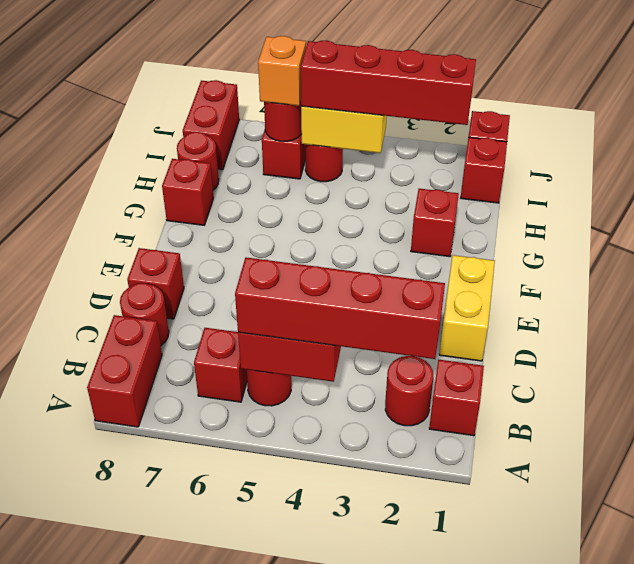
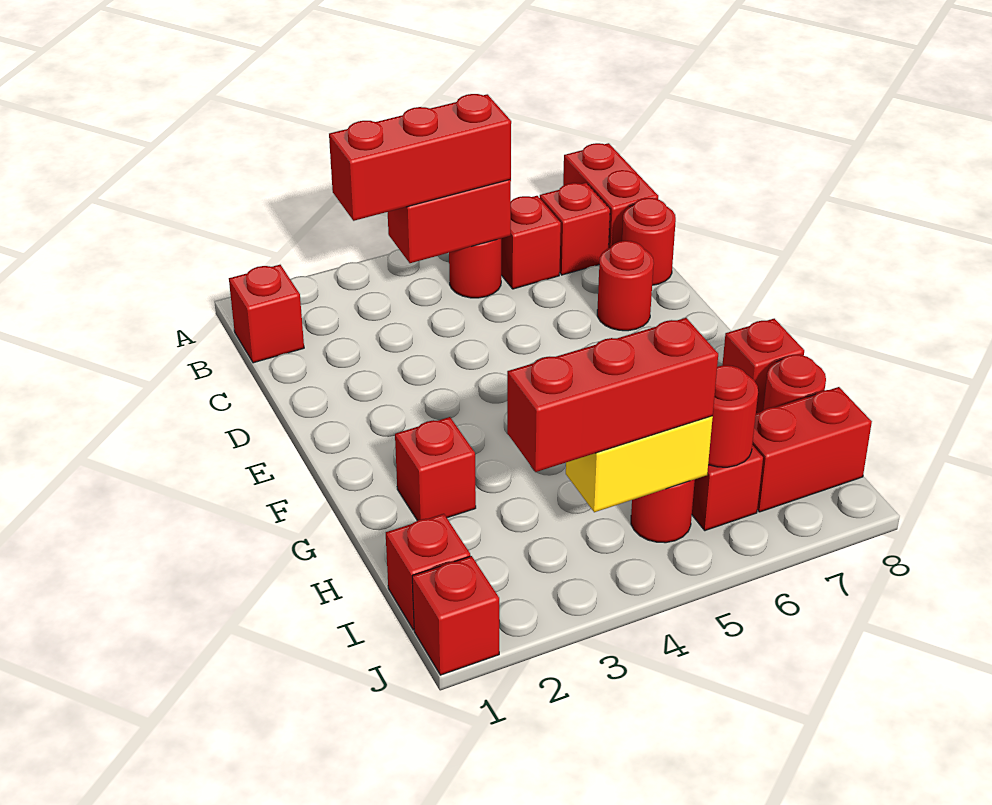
red round brick B2 level 1 -> red round brick D7 level 1
red brick B2:B5 level 3 -> red brick B3:B5 level 3
yellow brick D1:E1 level 1 -> none
red brick D8 level 1 -> red brick B7 level 1
red brick I2:I5 level 3 -> red brick I3:I5 level 3
orange brick I6 level 3 -> none
red brick I8:J8 level 1 -> red brick I7:I8 level 1

